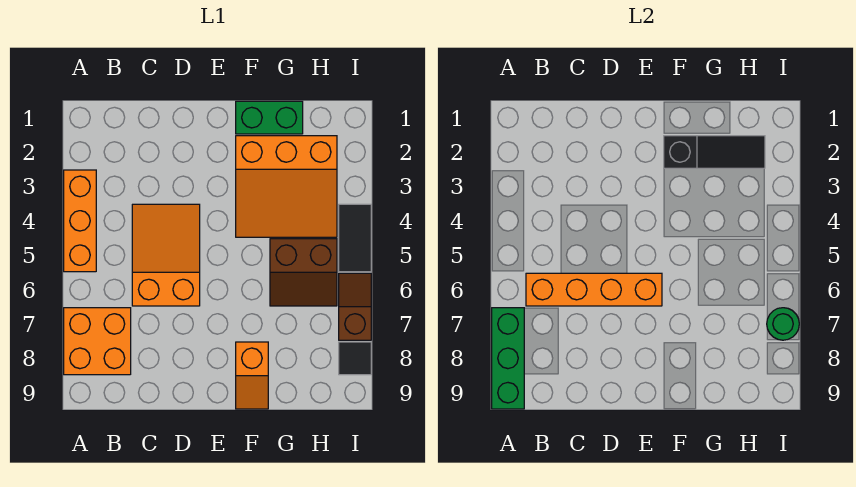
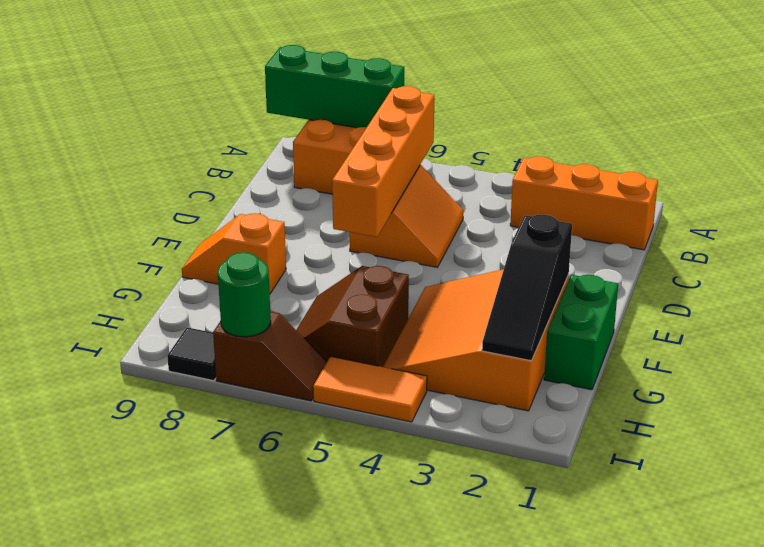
orange brick A3:A5 level 1 -> orange brick B1:B3 level 1
orange slope C4:D6 level 1 top 6 -> orange slope C5:D6 level 1 top 6
black tile I4:I5 level 1 -> orange tile I4:I5 level 1

